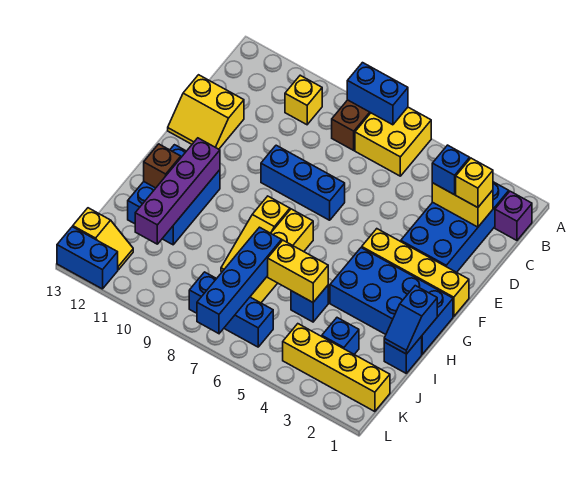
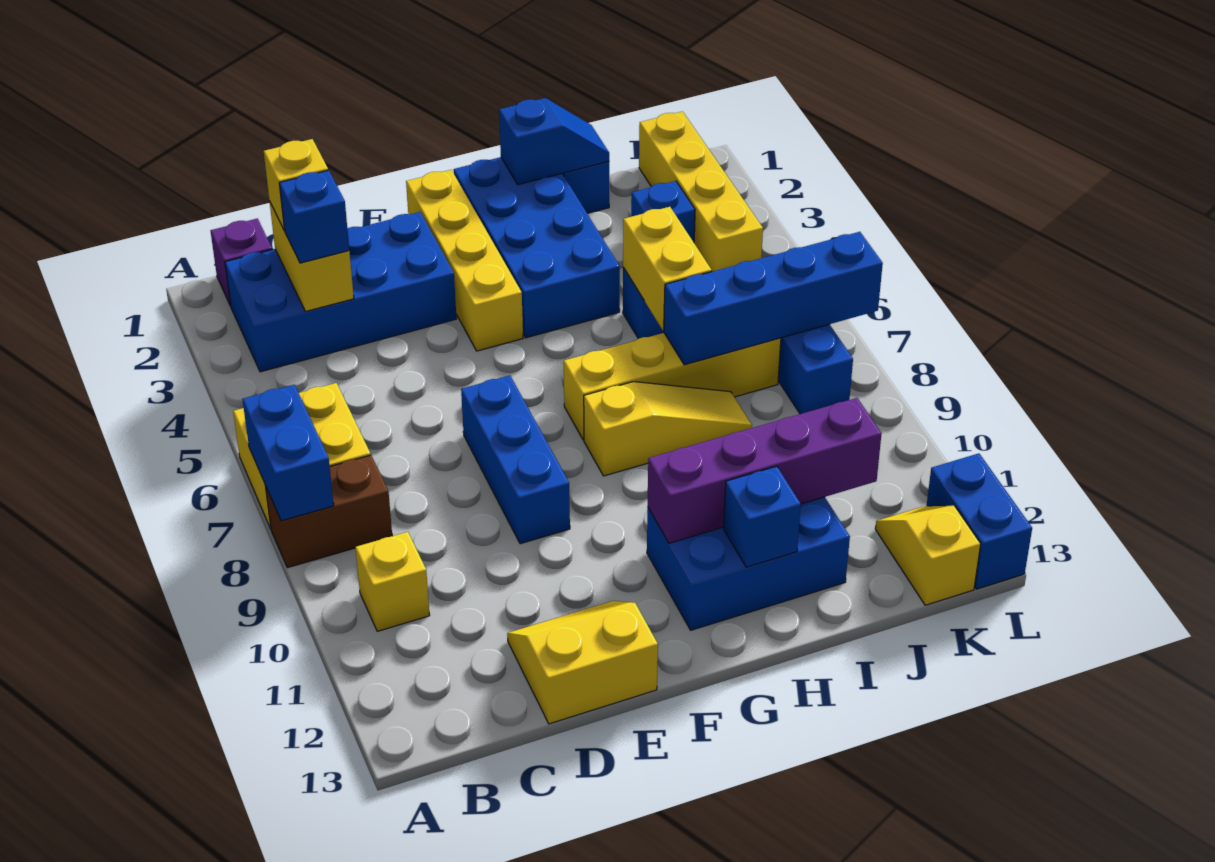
yellow slope D12:E13 level 1 top D -> yellow slope D12:E13 level 1 top 13
brown brick H12 level 2 -> blue brick H12 level 2

